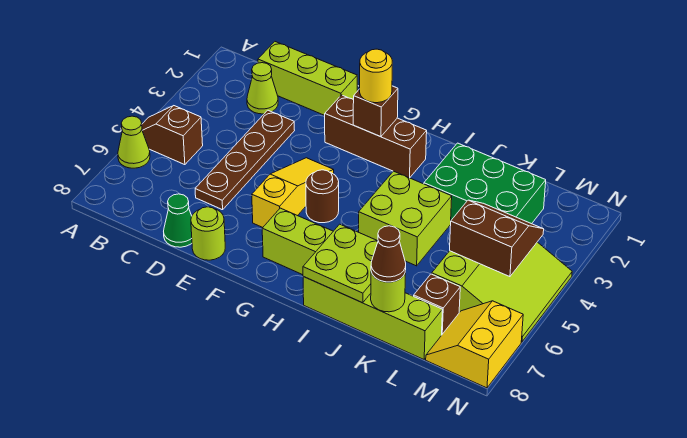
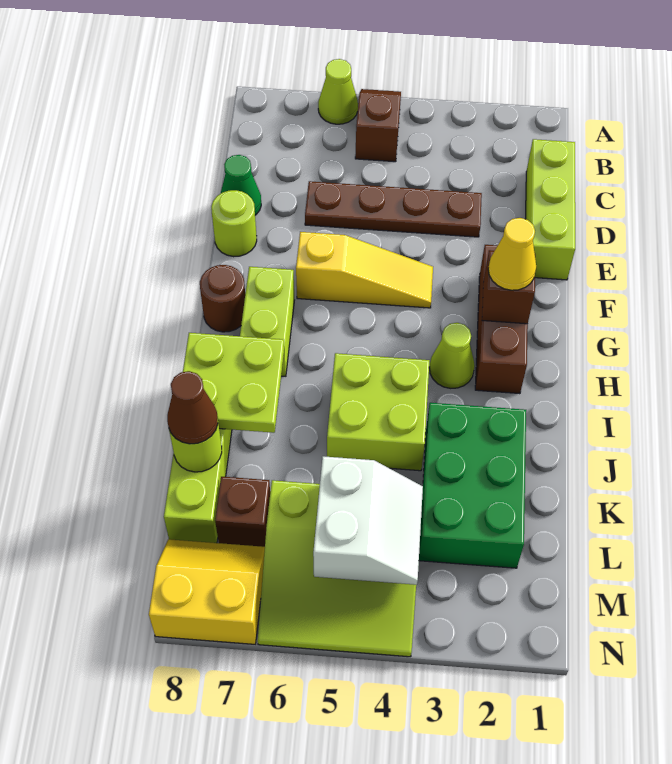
lime cone C2 level 1 -> lime cone H3 level 1
yellow round brick G2 level 3 -> yellow cone G2 level 3
brown round brick G5 level 1 -> brown round brick G8 level 1
brown slope L4:M5 level 2 top 5 -> white slope L4:M5 level 2 top 5

